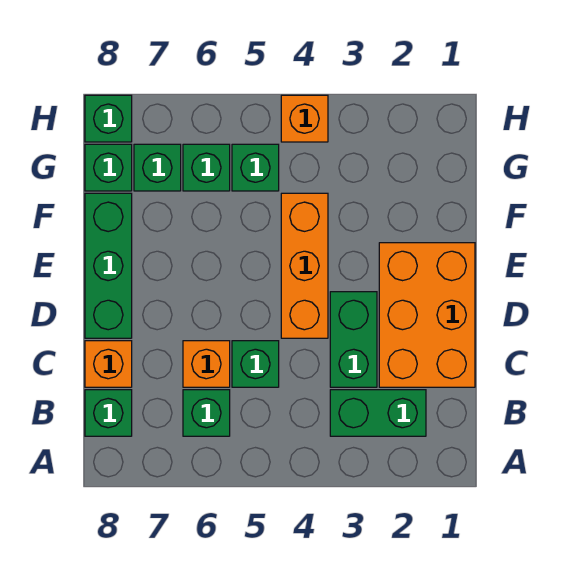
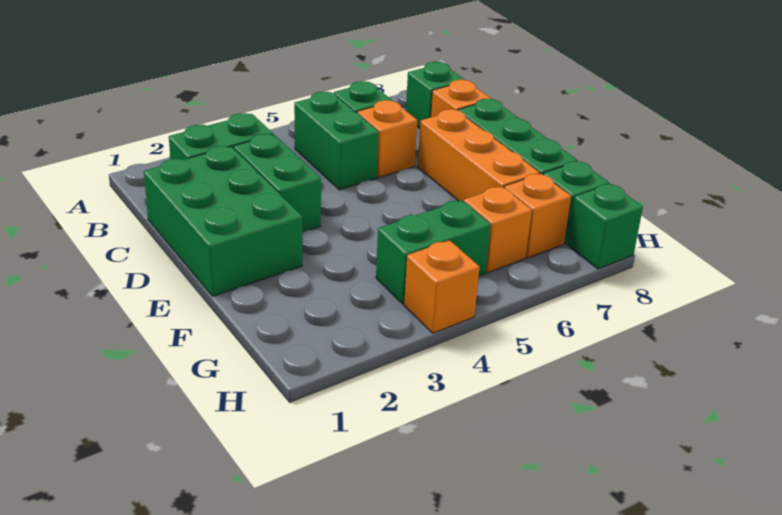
orange brick C1:E2 level 1 -> green brick C1:E2 level 1
green brick C5 level 1 -> green brick B5:C5 level 1
orange brick D4:F4 level 1 -> orange brick D7:F7 level 1
green brick G5 level 1 -> green brick G4:G5 level 1
green brick G6 level 1 -> orange brick G6 level 1
green brick G7 level 1 -> orange brick G7 level 1

